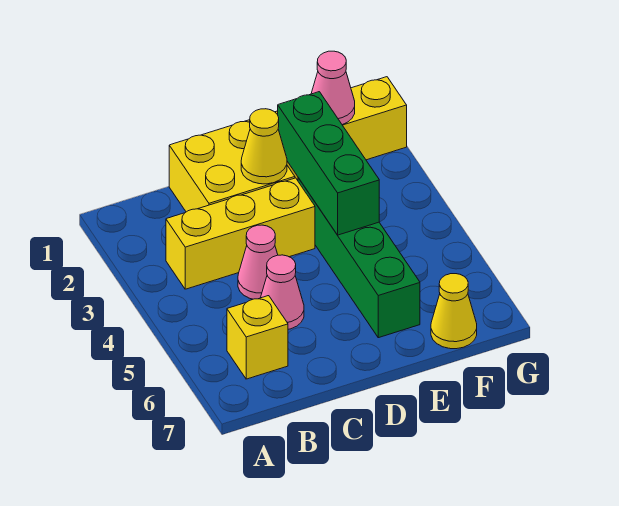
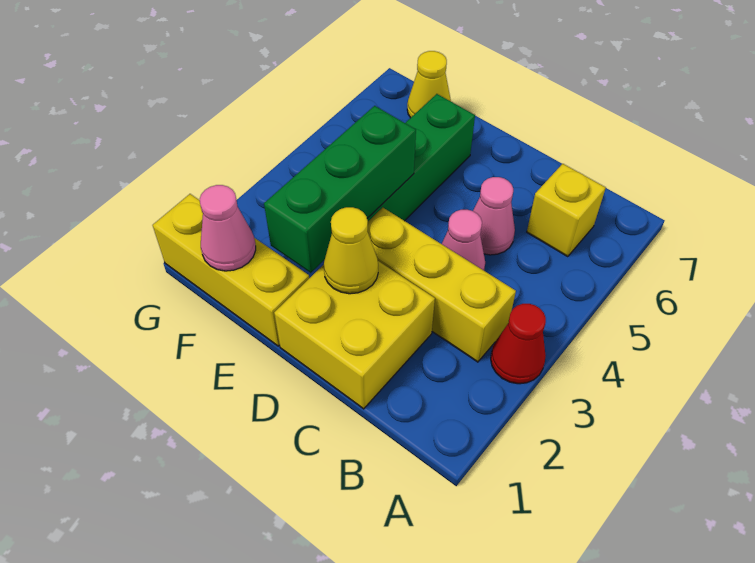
none -> red cone A3 level 1

